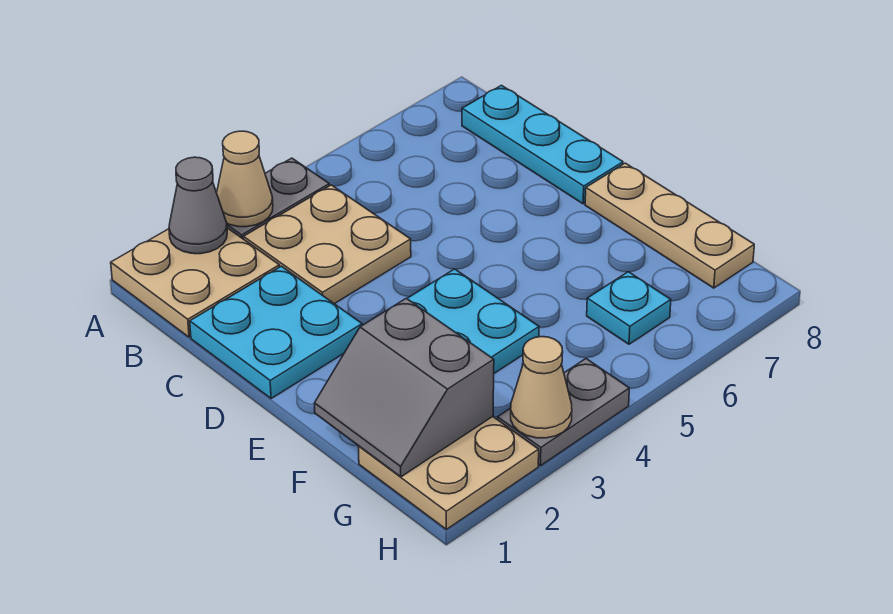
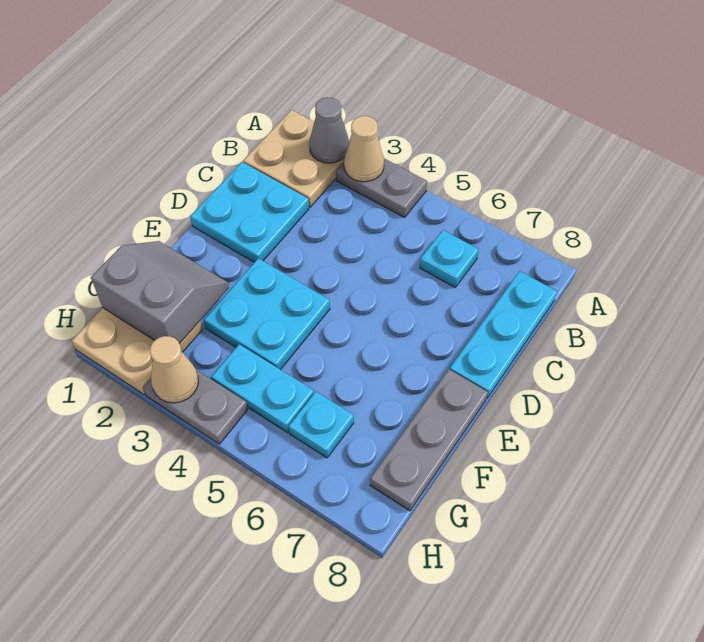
tan plate B3:C4 level 1 -> none
none -> cyan plate B6 level 1
tan plate E8:G8 level 1 -> grey plate E8:G8 level 1
grey slope F1:G2 level 2 top 2 -> grey slope F1:G2 level 2 top G
none -> cyan plate G4:G5 level 1

